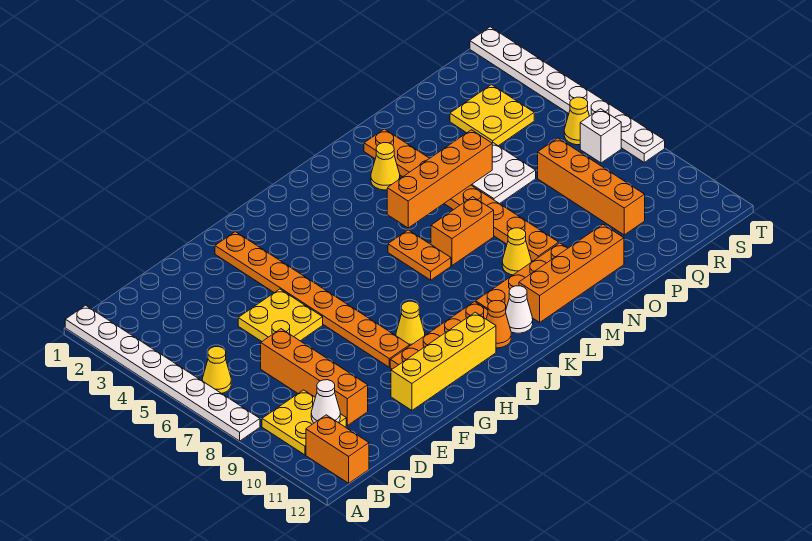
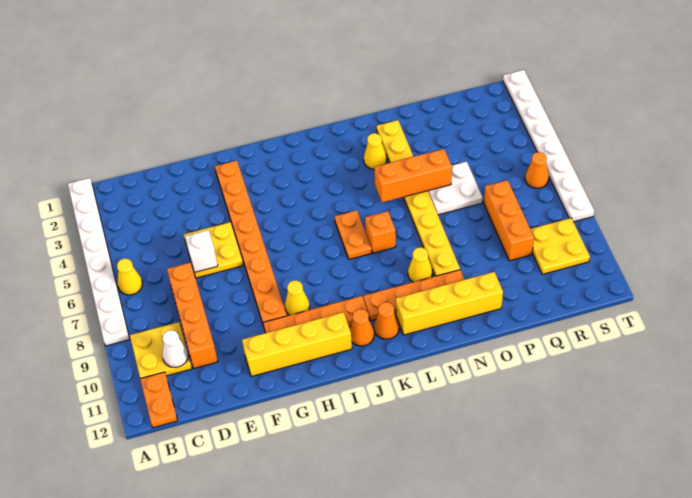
orange brick B11:B12 level 1 -> orange plate B11:B12 level 1
white cone K11 level 1 -> orange cone K11 level 1
orange brick L5:O5 level 2 -> orange brick M5:O5 level 2
orange brick L7:M7 level 1 -> orange brick L7 level 1
orange brick L11:O11 level 1 -> yellow brick L11:O11 level 1
orange plate N2:N9 level 1 -> yellow plate N2:N9 level 1
yellow plate Q3:R4 level 1 -> yellow plate R9:S10 level 1
orange brick Q7:Q10 level 1 -> orange brick Q7:Q9 level 1
yellow cone S6 level 1 -> orange cone S6 level 1
white brick S7 level 1 -> white brick E6 level 2

